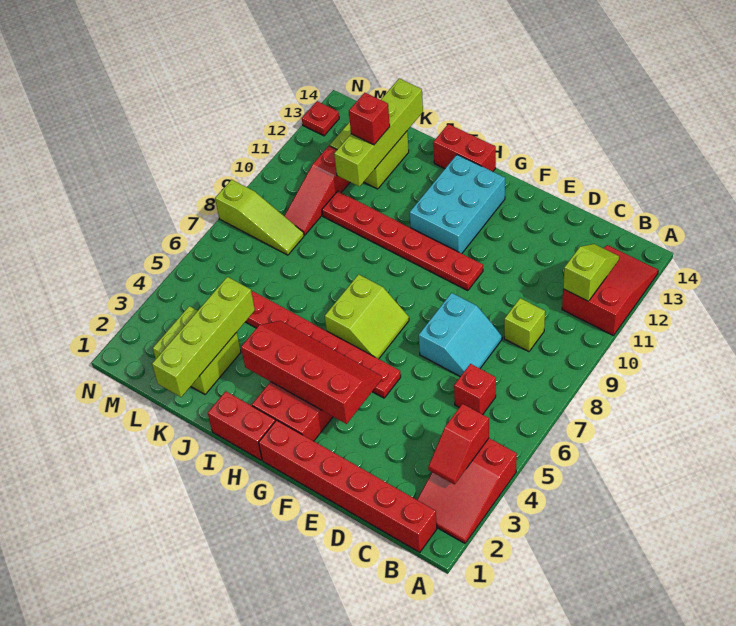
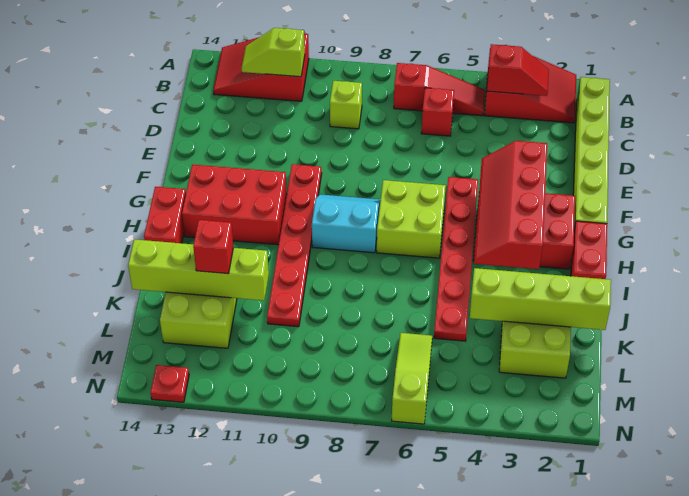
red brick B1:G1 level 1 -> lime brick B1:G1 level 1
cyan slope D7:E8 level 1 top E -> cyan slope G8:H9 level 1 top H
lime slope G6:H7 level 1 top H -> lime brick G6:H7 level 1
cyan brick G11:H13 level 1 -> red brick G11:H13 level 1
lime slope L8:N8 level 1 top N -> lime slope L6:N6 level 1 top N
red slope L9:L11 level 1 top 11 -> red slope B5:B7 level 1 top 7

